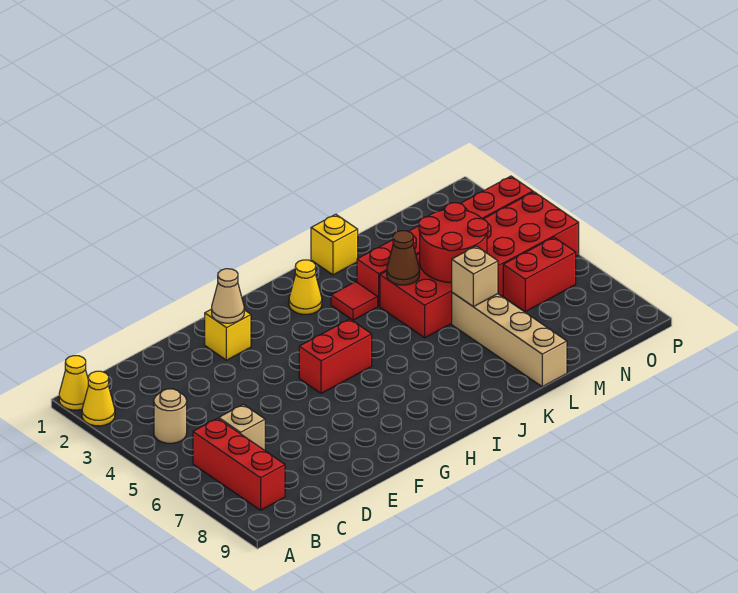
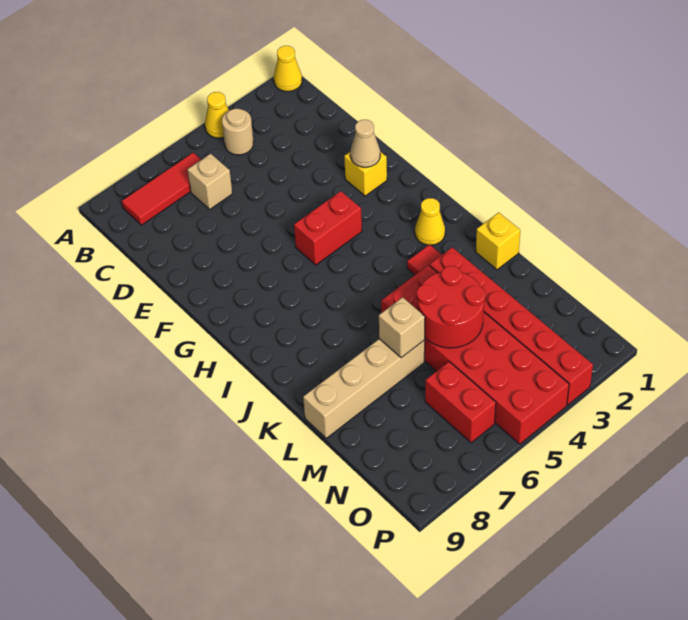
yellow cone A2 level 1 -> yellow cone A4 level 1
red brick B6:B8 level 1 -> red tile B6:B8 level 1
red brick G5:H5 level 1 -> red brick G4:G5 level 1
brown cone K4 level 2 -> none

